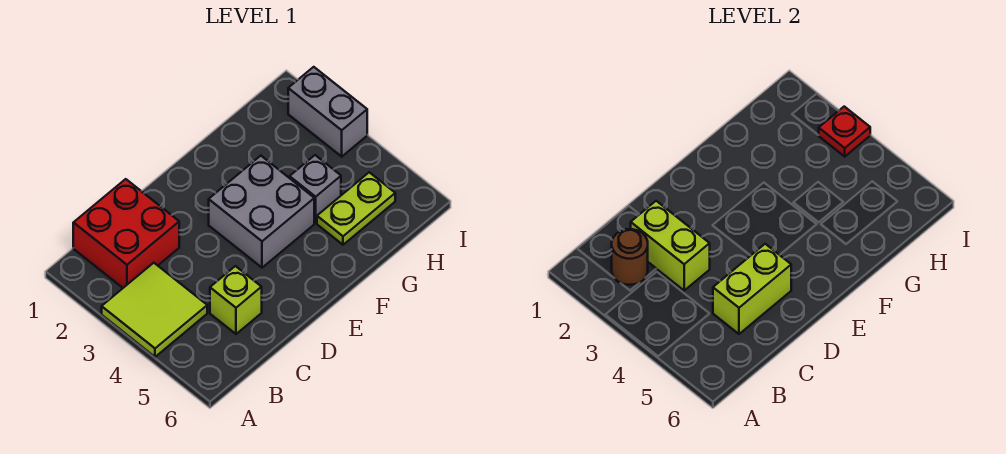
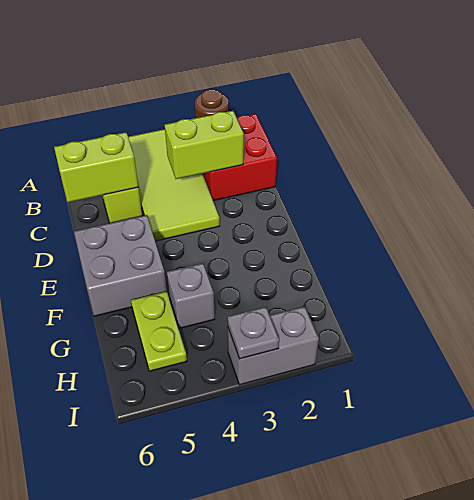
lime tile A3:B4 level 1 -> lime tile A3:D4 level 1
lime brick C5:D5 level 2 -> lime brick C5:C6 level 2
grey brick E3:F4 level 1 -> grey brick E5:F6 level 1
red plate I3 level 2 -> grey plate I3 level 2

